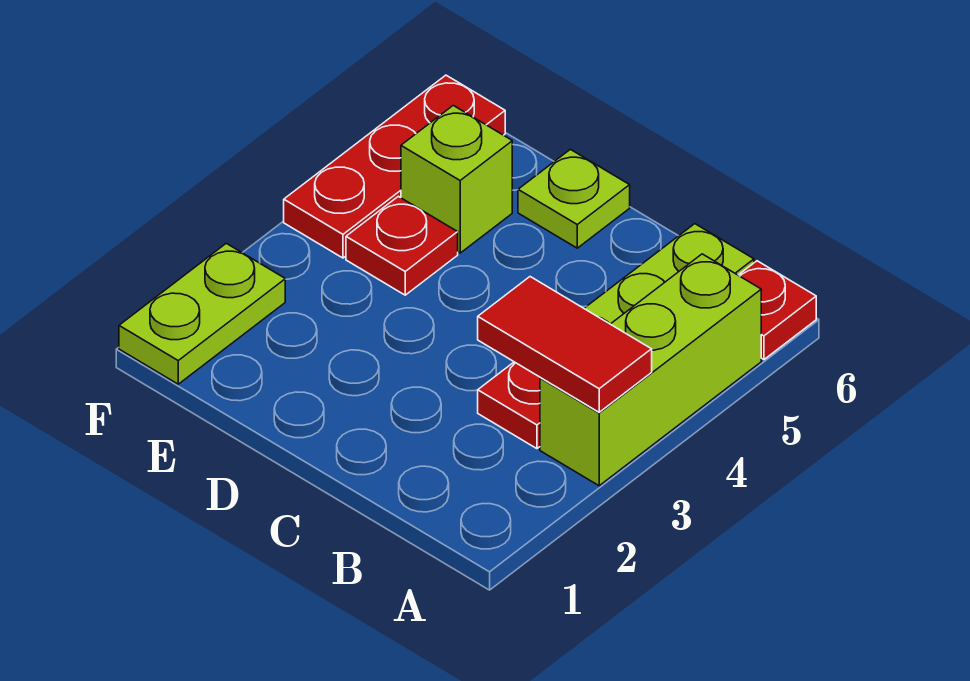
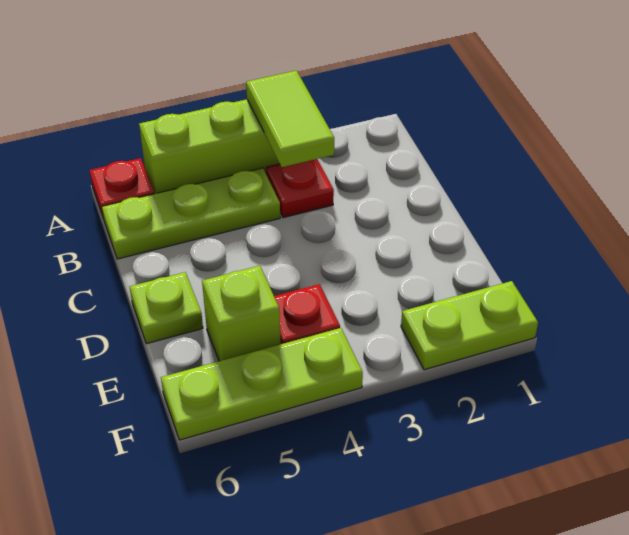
red tile A3:B3 level 2 -> lime tile A3:B3 level 2
red plate F4:F6 level 1 -> lime plate F4:F6 level 1

